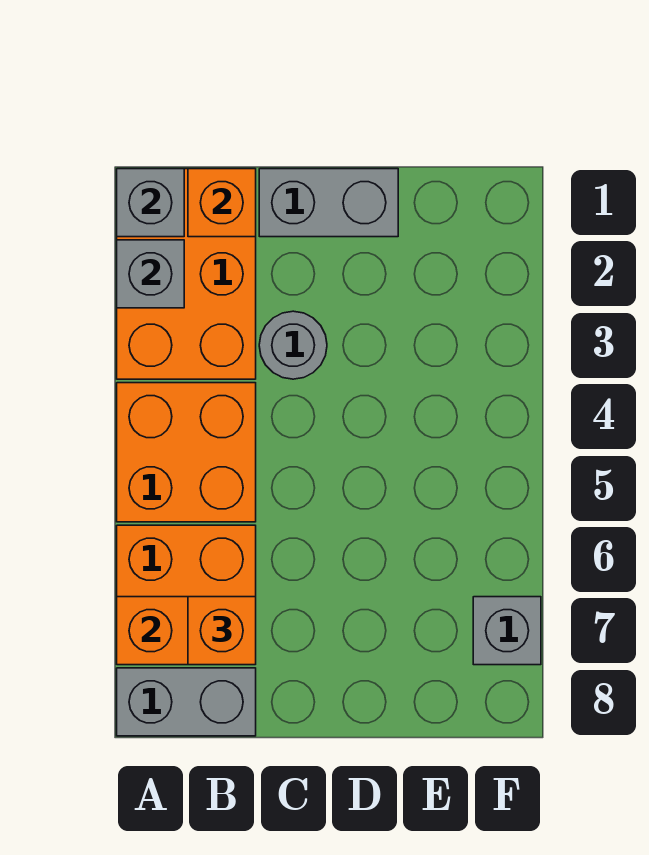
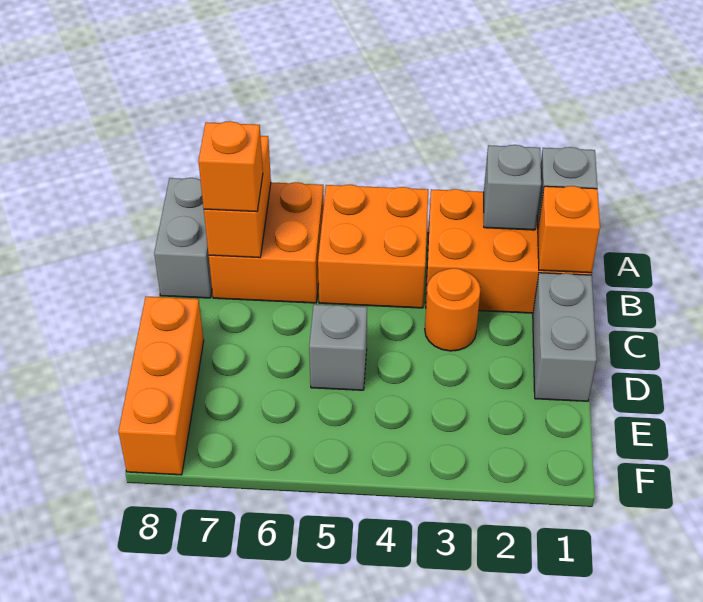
grey round brick C3 level 1 -> orange round brick C3 level 1
none -> orange brick D8:F8 level 1
grey brick F7 level 1 -> grey brick D5 level 1

